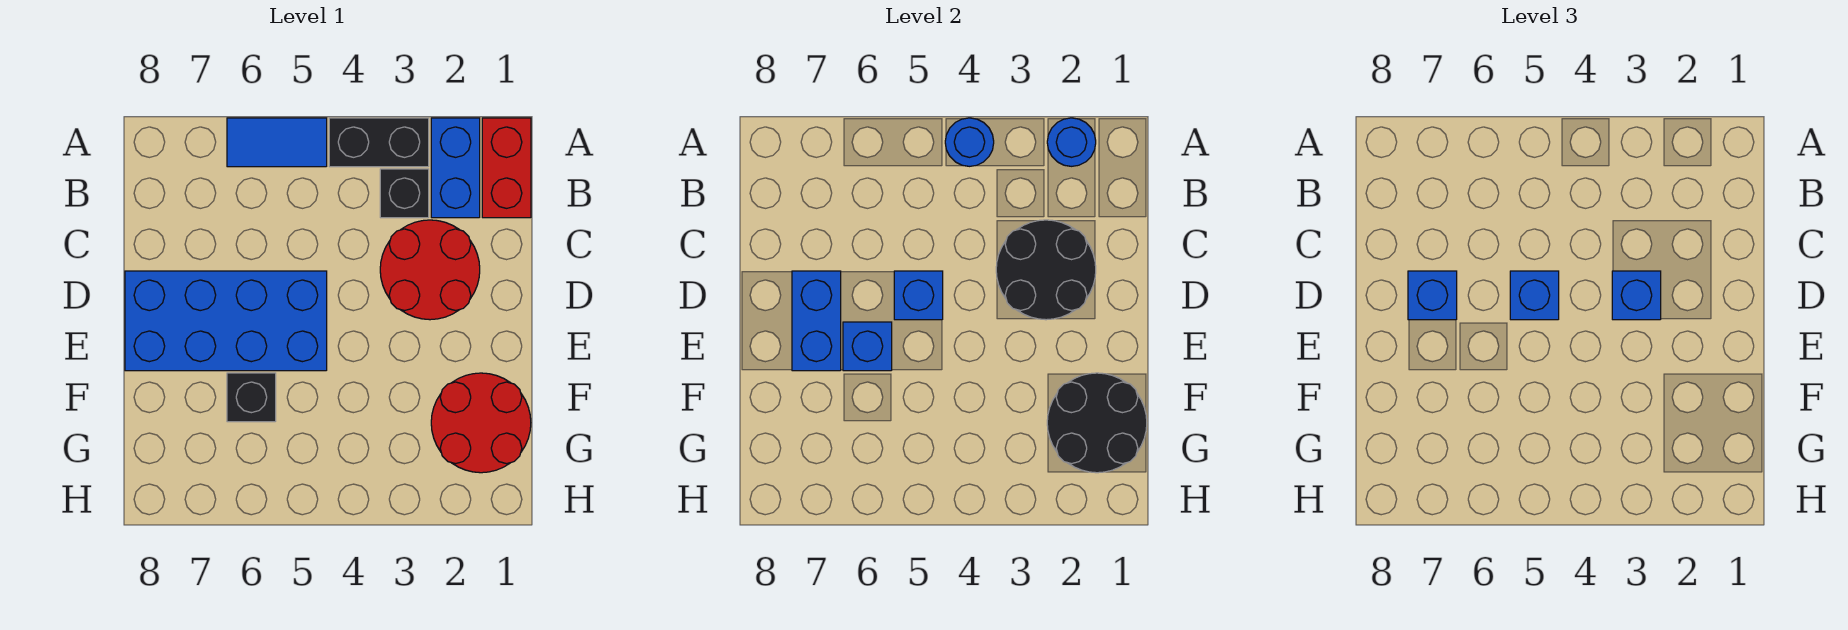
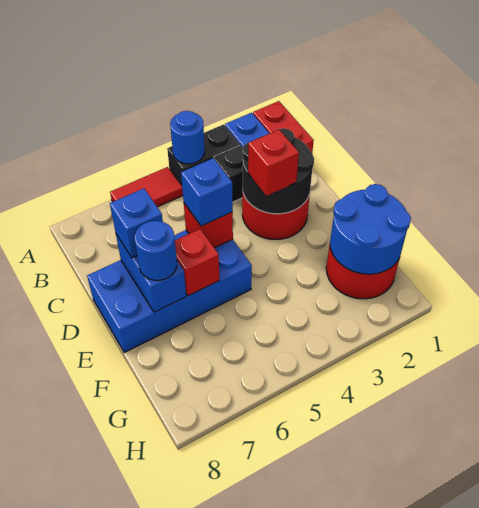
blue round brick A2 level 2 -> blue round brick E7 level 3
blue tile A5:A6 level 1 -> red tile A5:A6 level 1
blue brick D3 level 3 -> red brick D3 level 3
blue brick D5 level 2 -> red brick D5 level 2
blue brick E6 level 2 -> red brick E6 level 2
black round brick F1:G2 level 2 -> blue round brick F1:G2 level 2
black brick F6 level 1 -> none

